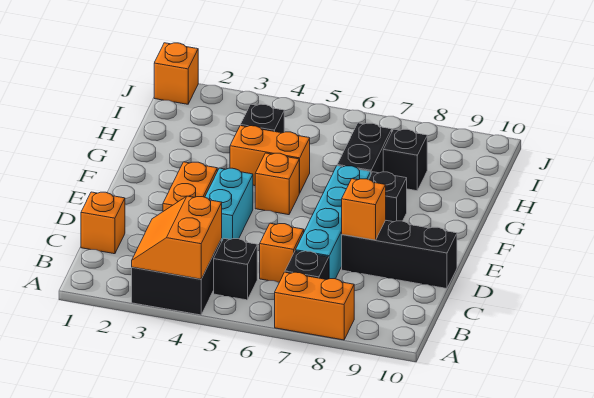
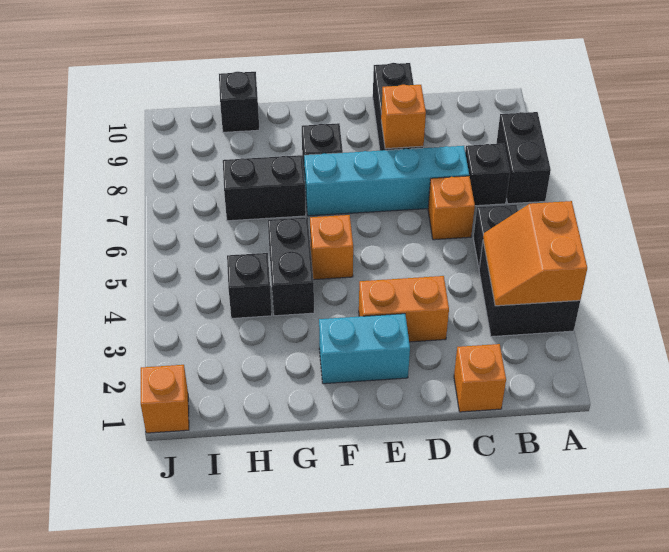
orange slope A3:B4 level 2 top 4 -> orange slope A3:B4 level 2 top A
orange brick A7:A8 level 1 -> black brick A7:A8 level 1
cyan brick D4:E4 level 1 -> cyan brick E2:F2 level 1
orange brick G4:G5 level 1 -> black brick G4:G5 level 1
black brick H8 level 1 -> black brick H10 level 1

